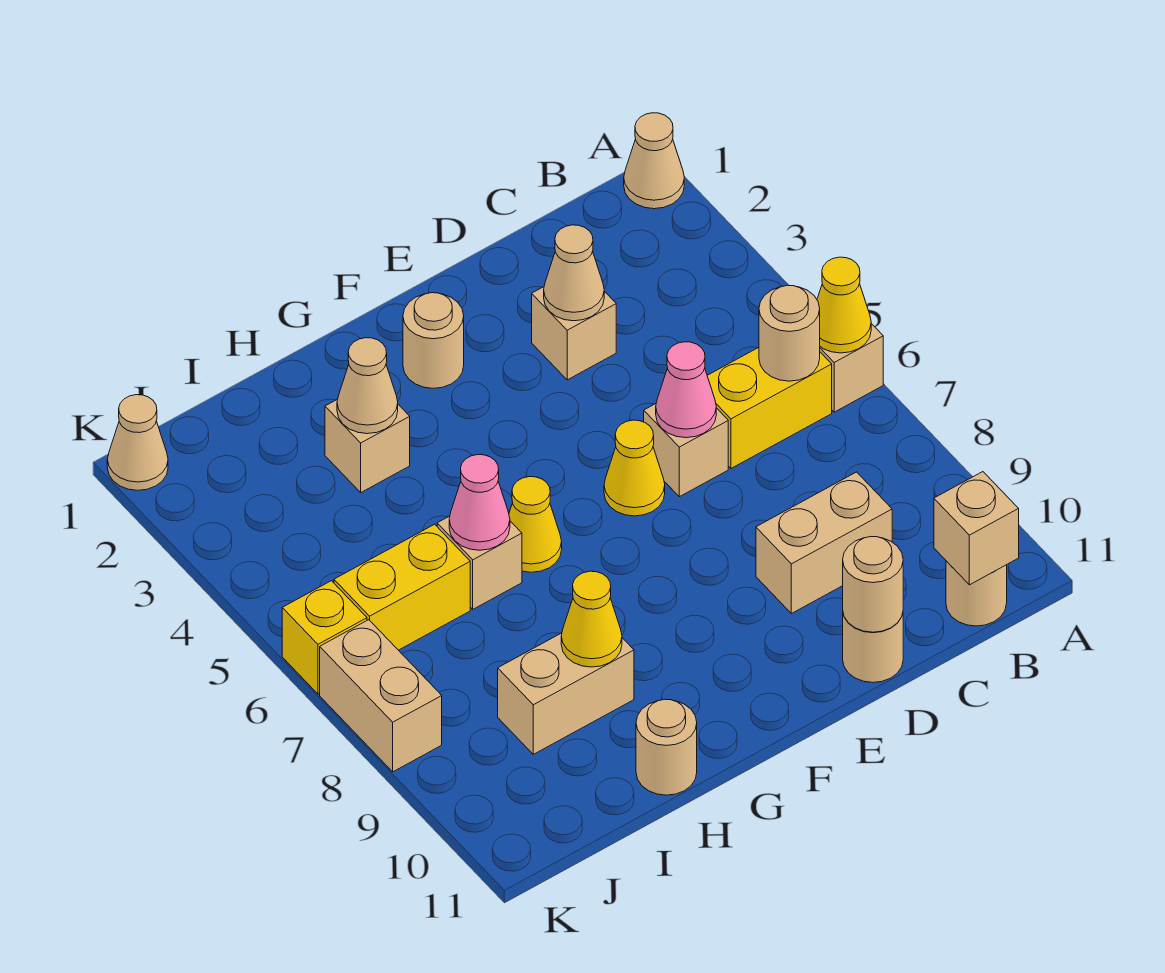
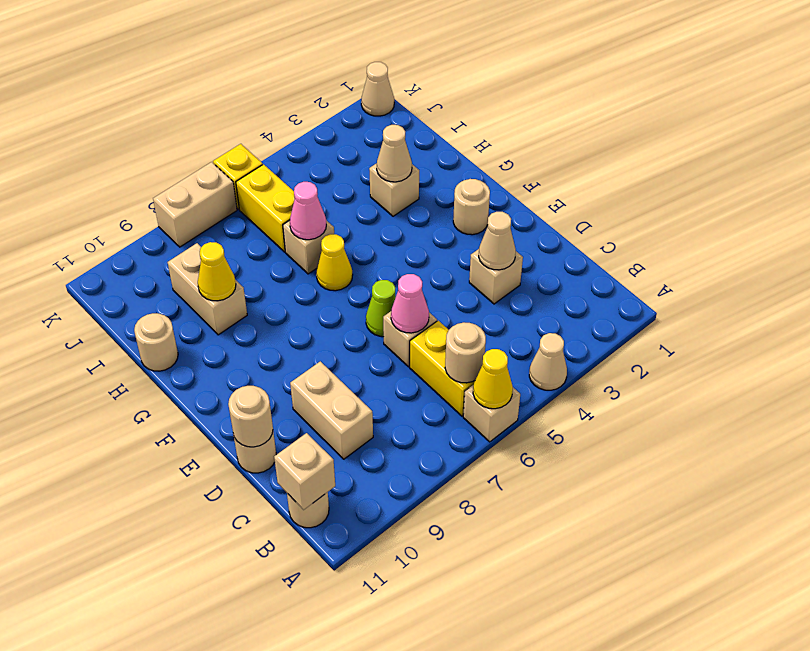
tan cone A1 level 1 -> tan cone A4 level 1
yellow cone E6 level 1 -> lime cone E6 level 1

